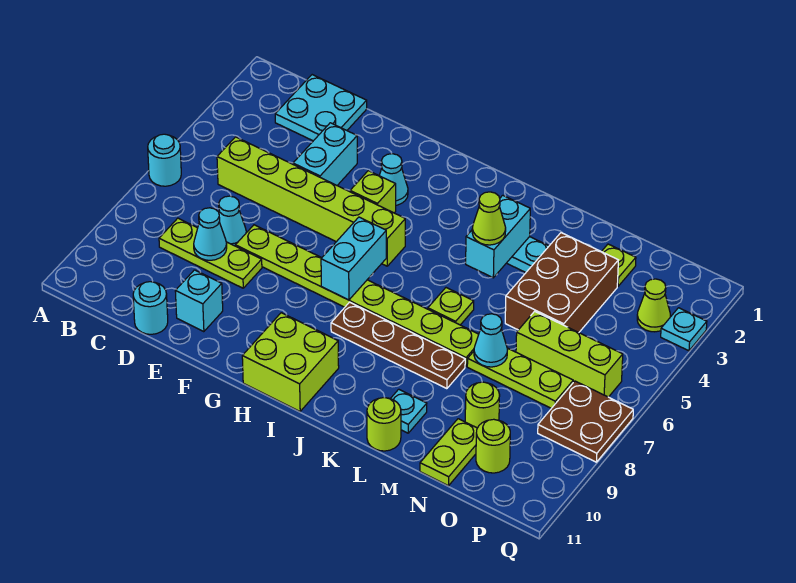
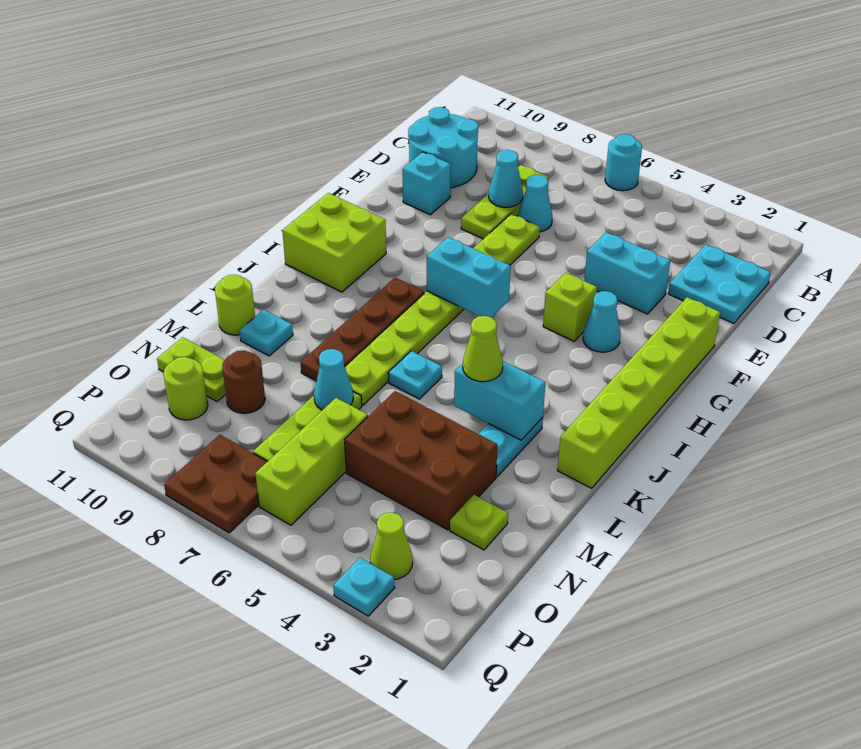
lime brick C5:H5 level 1 -> lime brick F1:K1 level 1
cyan round brick D11 level 1 -> cyan round brick C10:D11 level 1
lime plate K6 level 1 -> cyan plate K6 level 1
lime round brick N9 level 1 -> brown round brick N9 level 1

